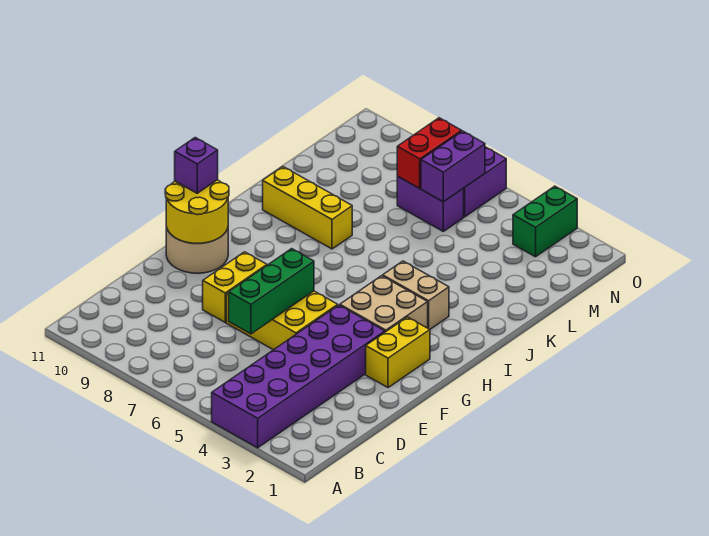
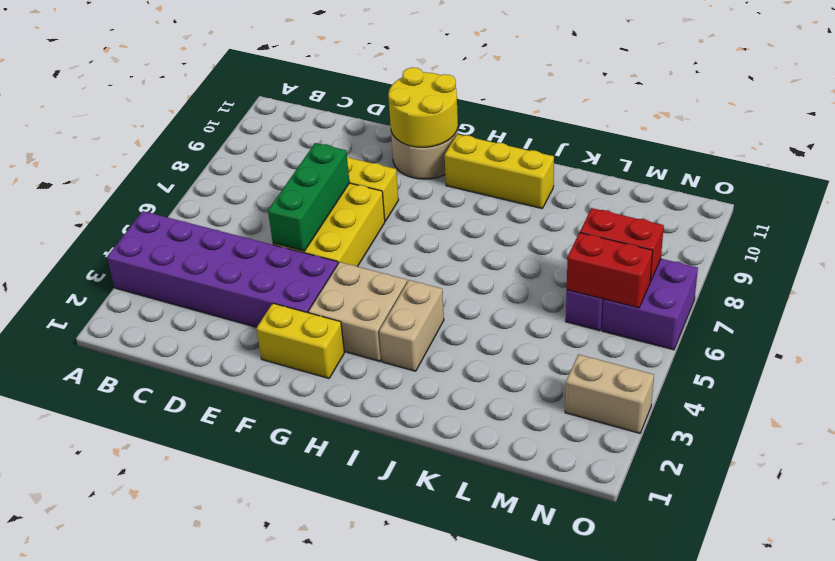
green brick D6:F6 level 2 -> green brick E5:E7 level 2
purple brick G11 level 3 -> none
yellow brick J8:J10 level 1 -> yellow brick H10:J10 level 1
purple brick M6:N6 level 2 -> red brick M6:N6 level 2
green brick N3:O3 level 1 -> tan brick N3:O3 level 1

